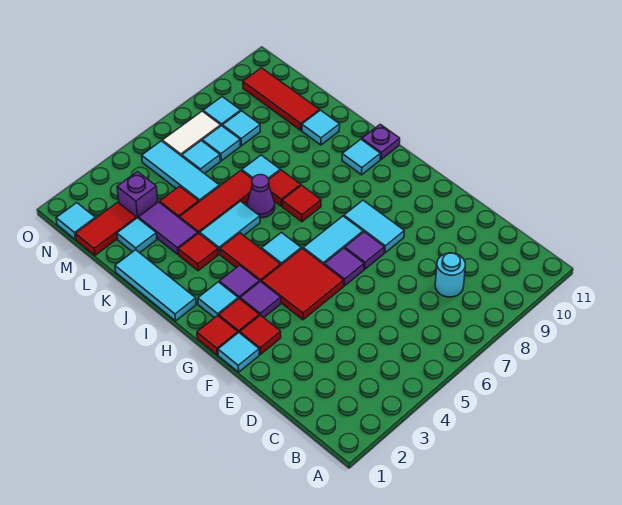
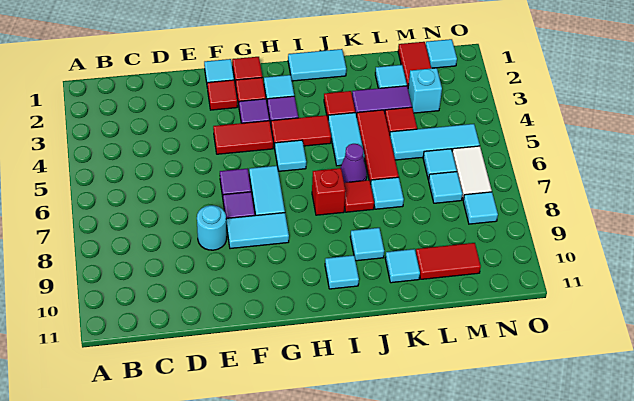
cyan round brick C8 level 1 -> cyan round brick E8 level 1
red tile F4:G5 level 1 -> red tile F4:G4 level 1
cyan tile I1:K1 level 1 -> cyan tile I1:J1 level 1
red tile I7 level 1 -> red brick I7 level 1
purple plate I11 level 1 -> none
red tile L10:N10 level 1 -> red tile L10:M10 level 1
purple brick M3 level 1 -> cyan brick M3 level 1
cyan tile M8 level 1 -> cyan tile J9 level 1

